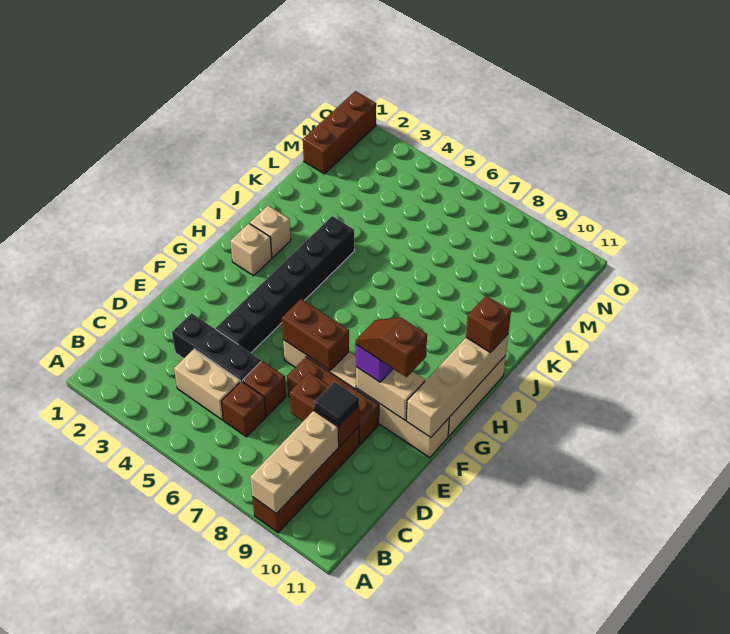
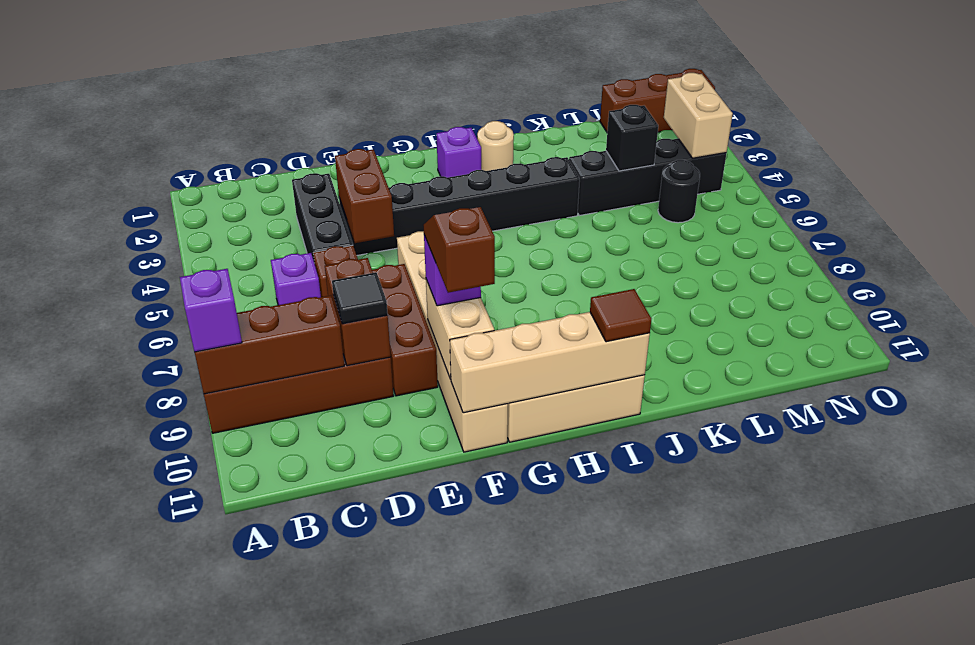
tan brick A9:C9 level 2 -> brown brick A9:C9 level 2
none -> purple brick A9 level 3
tan brick C4:C5 level 1 -> tan brick N3:N4 level 2
brown brick C6 level 1 -> purple brick C6 level 1
brown brick F6:F7 level 2 -> brown brick E4:E5 level 2
tan brick H2 level 1 -> purple brick H2 level 1
tan brick I2 level 1 -> tan round brick I2 level 1
brown brick I11 level 3 -> brown tile I11 level 3
none -> black brick K4:N4 level 1
none -> black brick L4 level 2
none -> black round brick M5 level 1

